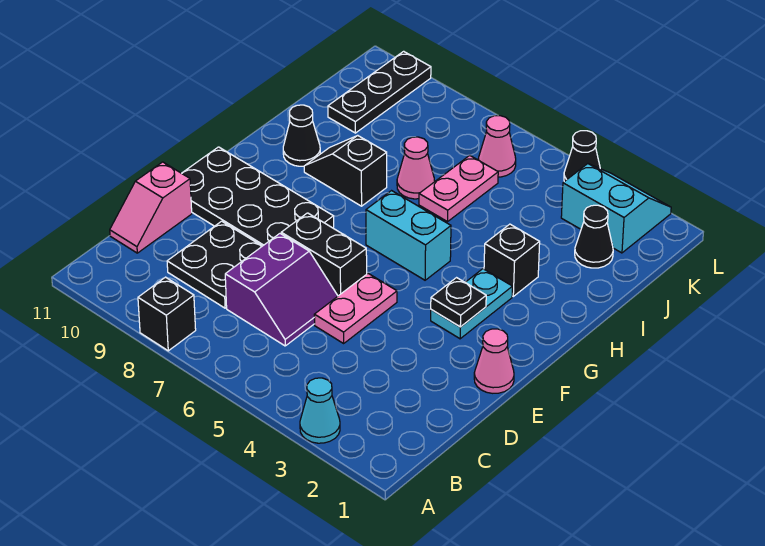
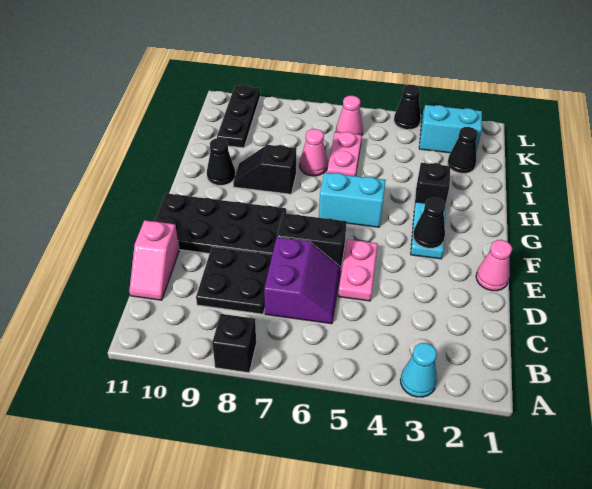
black plate F3 level 2 -> black cone F3 level 2

